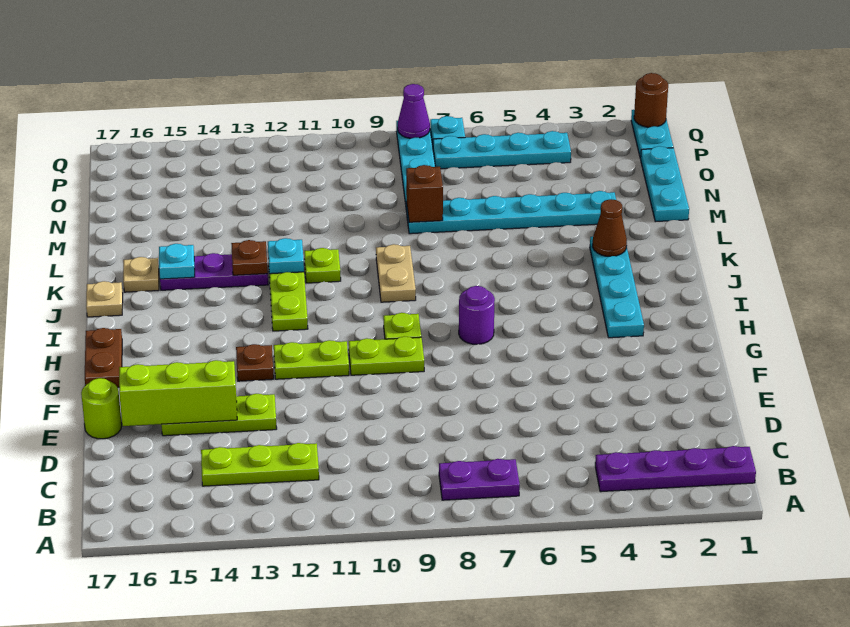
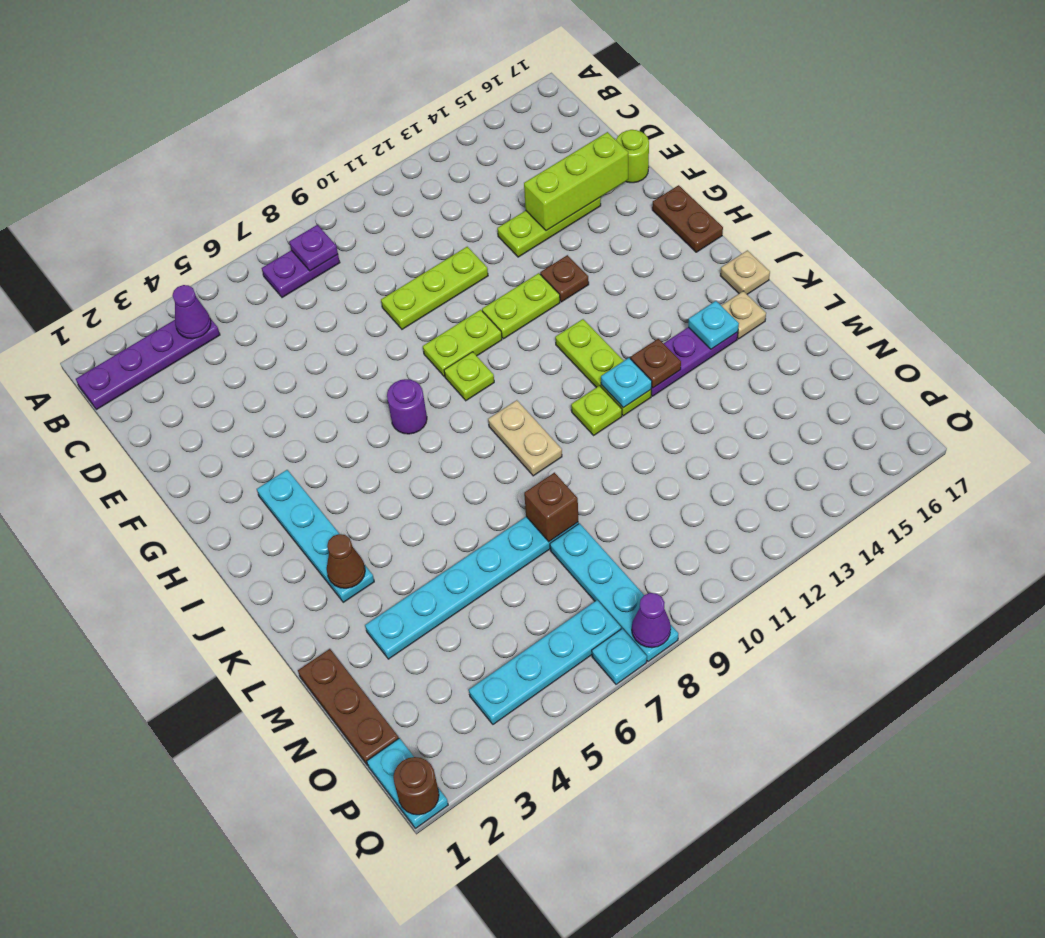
none -> purple cone B4 level 2
none -> purple plate B8 level 2
lime plate C12:C14 level 1 -> lime plate E9:E11 level 1
cyan plate M1:O1 level 1 -> brown plate M1:O1 level 1

